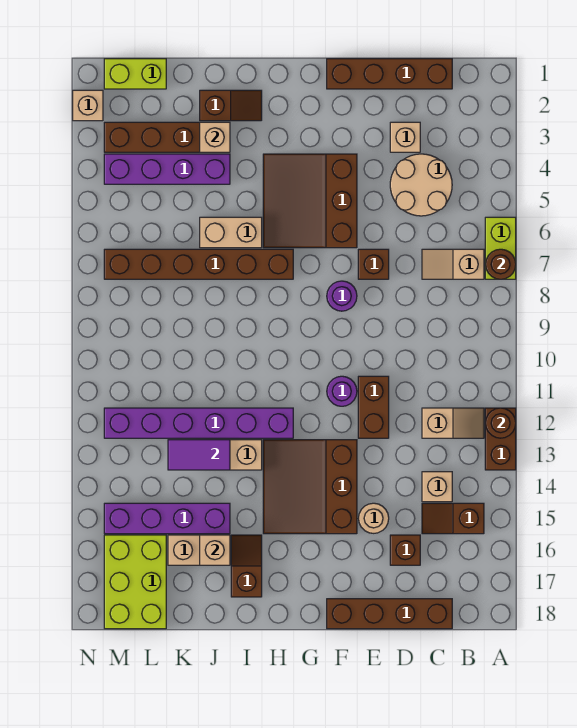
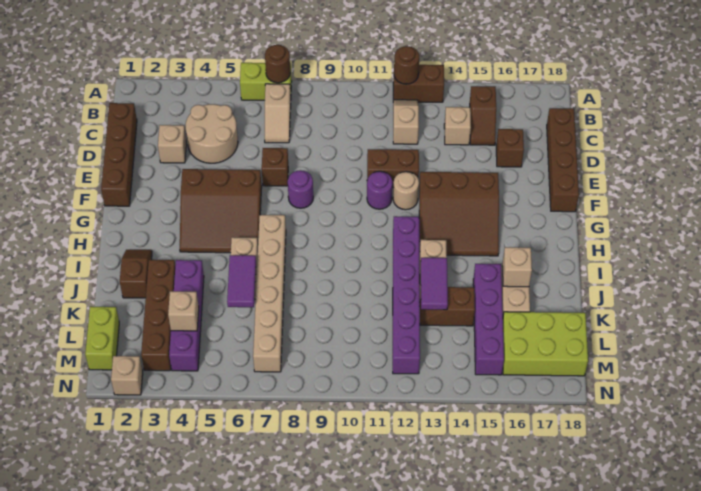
tan round brick E15 level 1 -> tan round brick F12 level 1
brown brick H7:M7 level 1 -> tan brick H7:M7 level 1
brown slope I16:I17 level 1 top 17 -> brown slope K13:K14 level 1 top 14
tan brick J3 level 2 -> tan brick L4 level 2
none -> purple tile J6:K6 level 2

